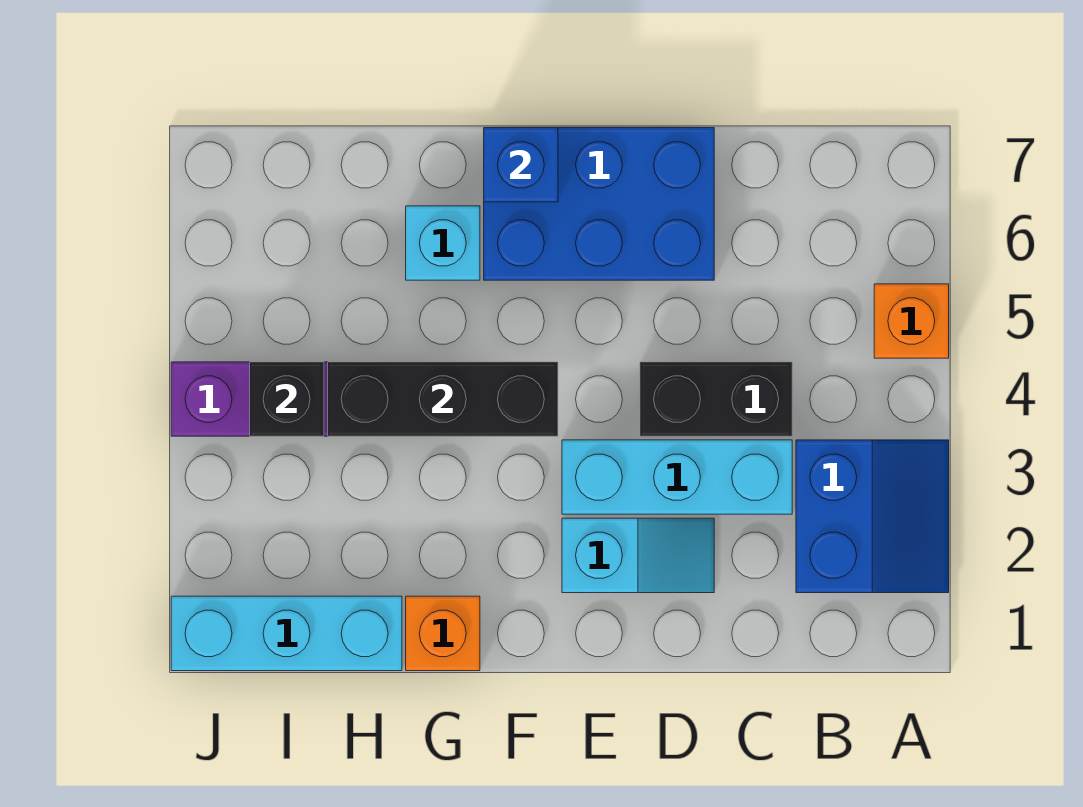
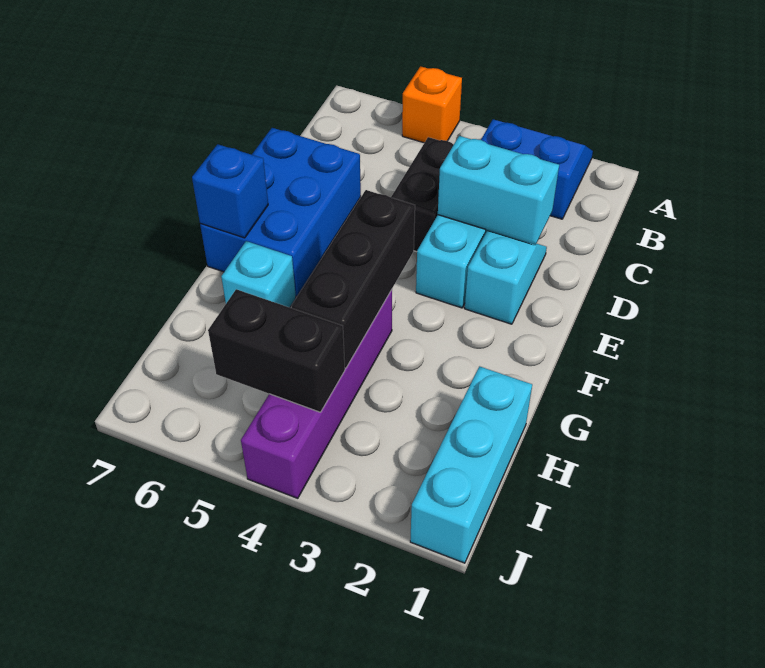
none -> cyan brick D2:D3 level 2
orange brick G1 level 1 -> none
black brick I4 level 2 -> black brick I4:I5 level 2

